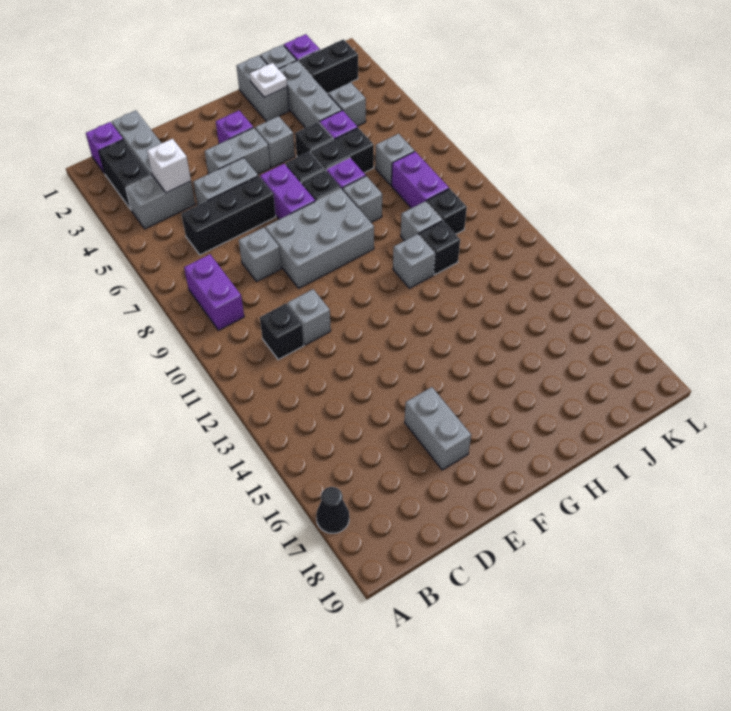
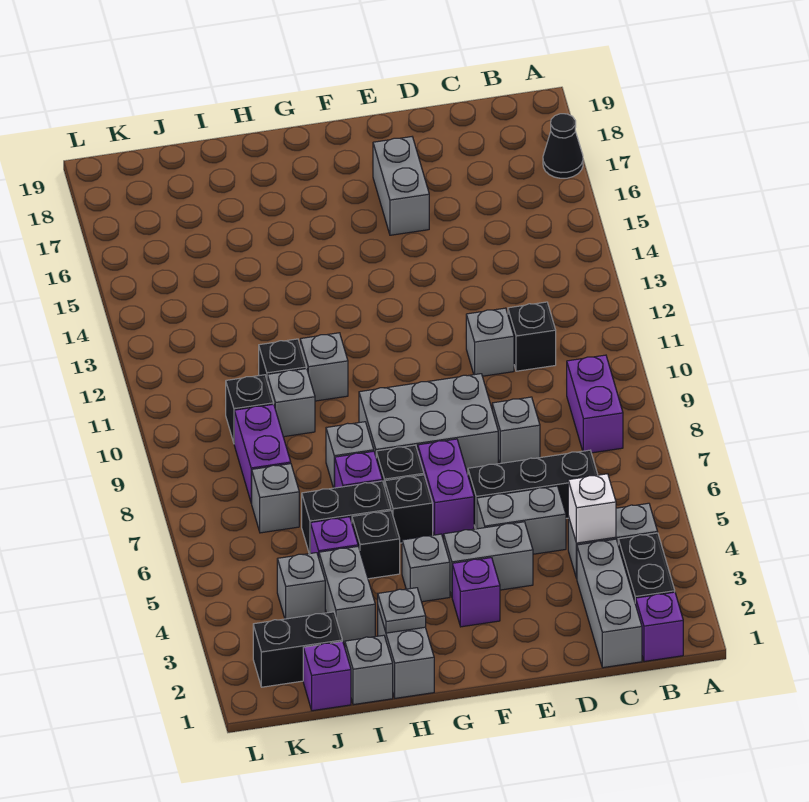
white plate H2 level 2 -> grey plate H2 level 2
grey brick I2:I4 level 1 -> grey brick I3:I4 level 1

